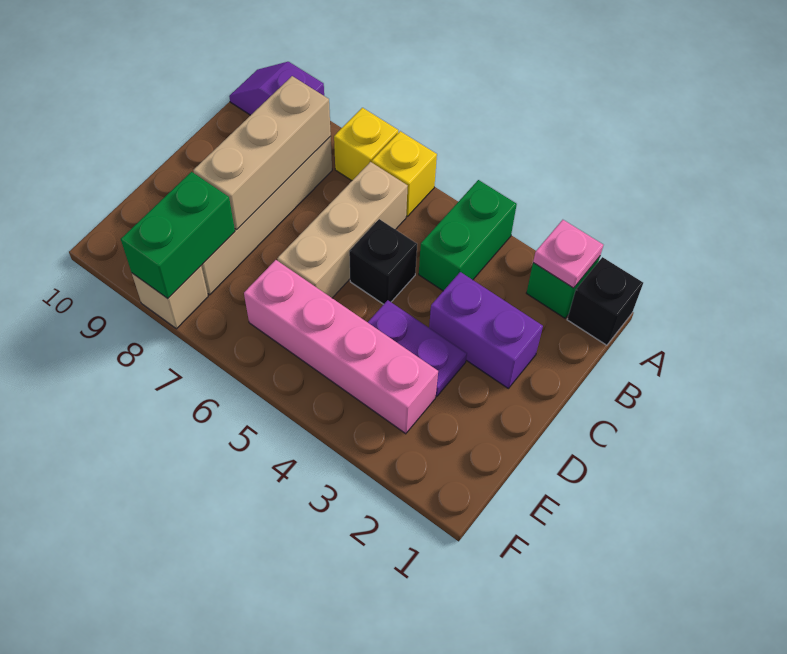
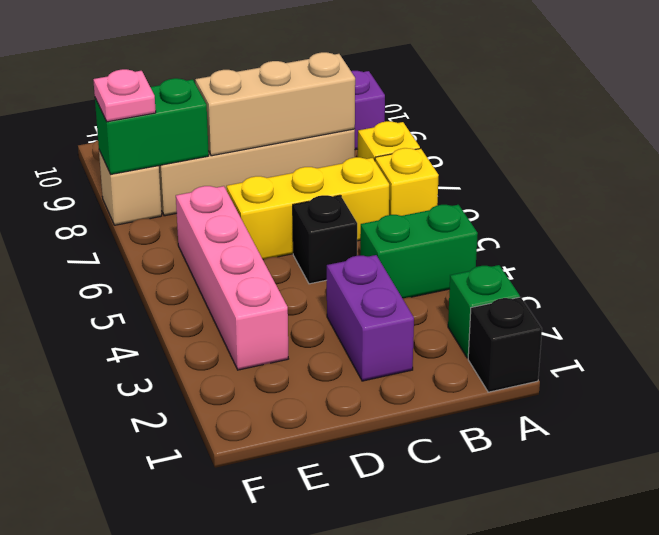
pink plate A2 level 2 -> pink plate F8 level 3
tan brick B6:D6 level 1 -> yellow brick B6:D6 level 1
purple plate D3:D4 level 1 -> none

